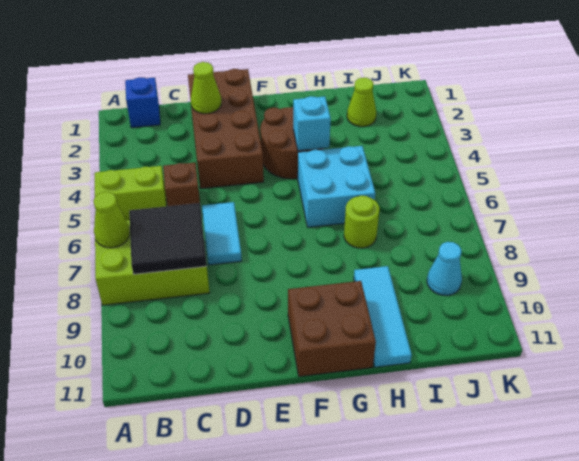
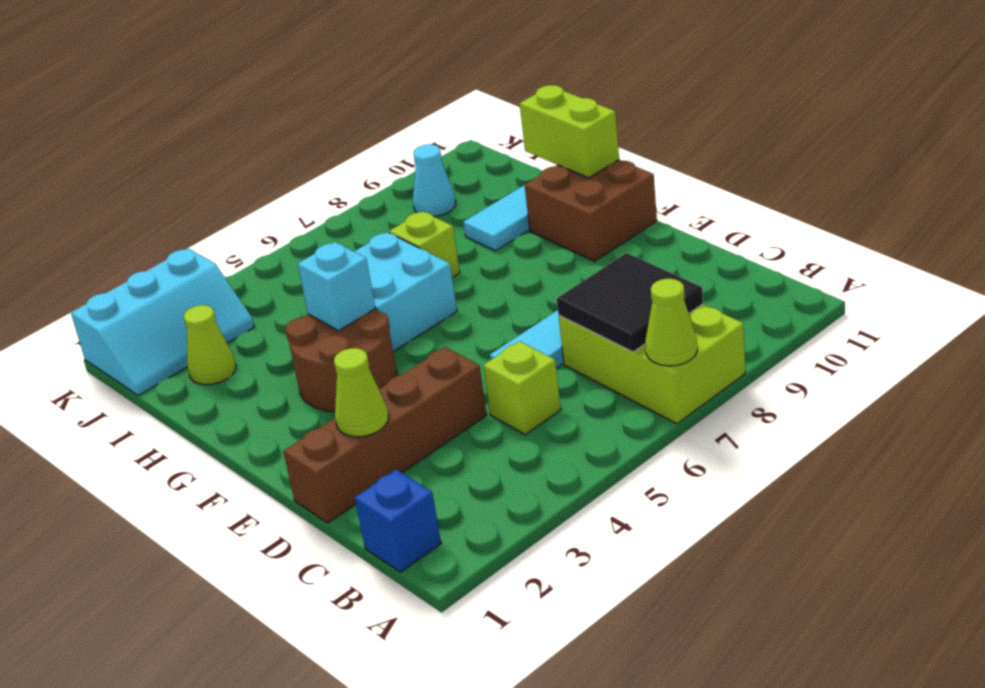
lime brick A5:B5 level 1 -> lime brick G11:H11 level 2
brown brick C5 level 1 -> lime brick C5 level 1
brown brick D1:E4 level 1 -> brown brick D1:D4 level 1
lime round brick H7 level 1 -> lime brick H7 level 1
none -> cyan slope J1:K3 level 1 top K

